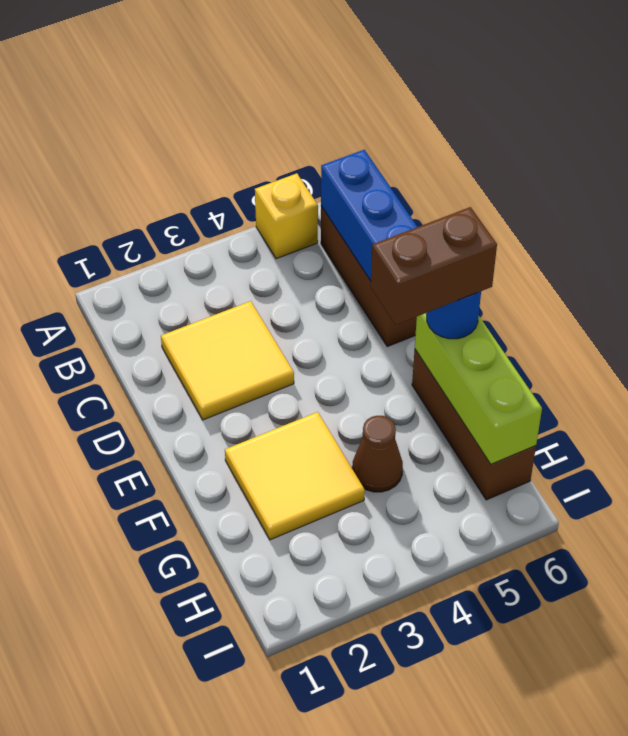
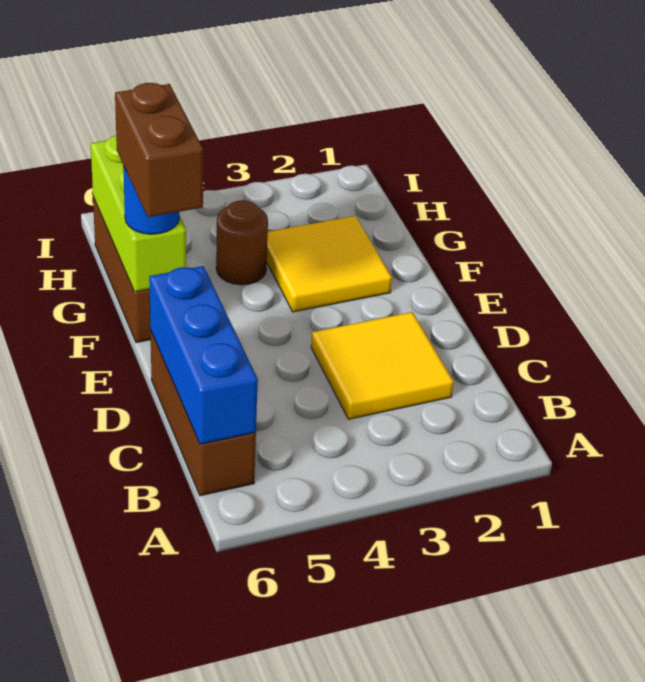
yellow brick A5 level 1 -> none
brown brick F5:F6 level 4 -> brown brick E6:F6 level 4
brown cone G4 level 1 -> brown round brick G4 level 1

